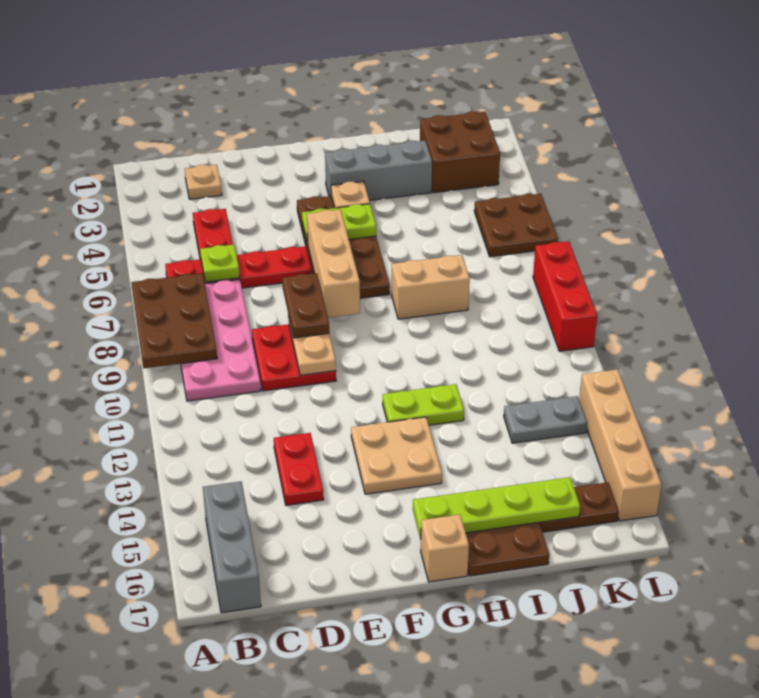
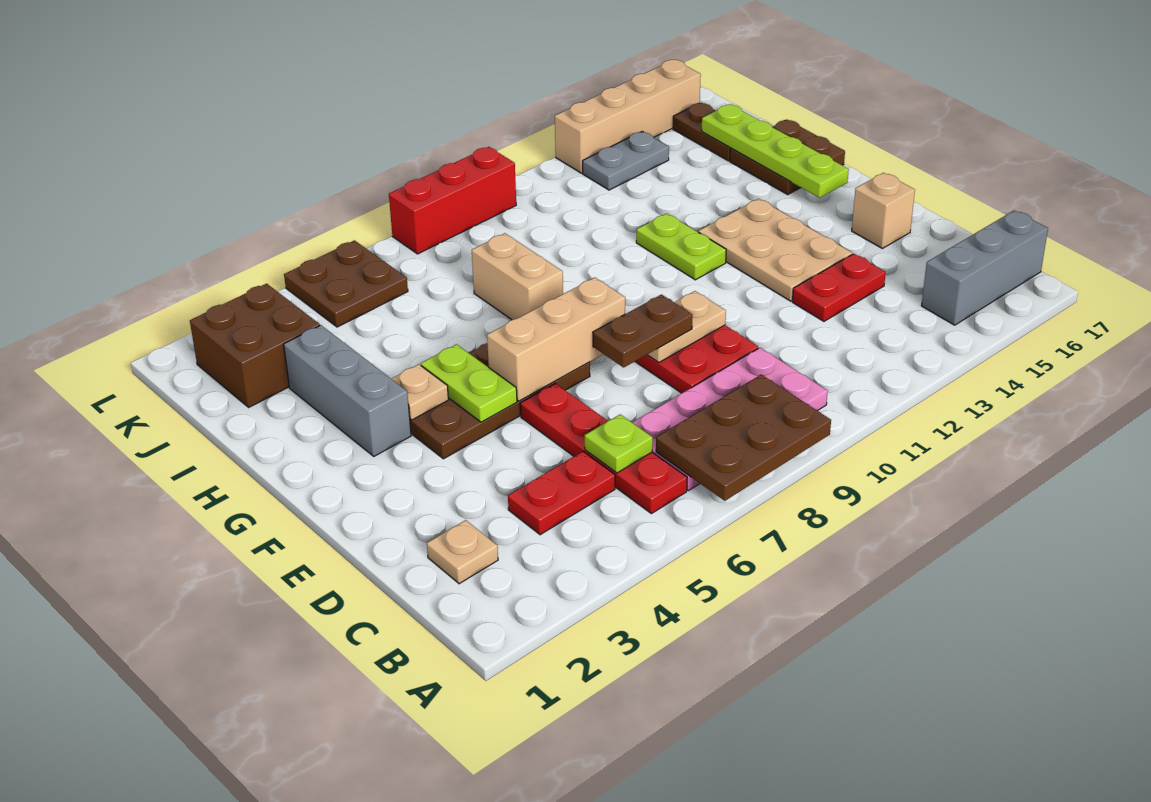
tan plate F13:G14 level 1 -> tan plate E13:G14 level 1
tan brick G17 level 1 -> tan brick E16 level 1
grey plate J13:K13 level 1 -> grey plate K13:K14 level 1

